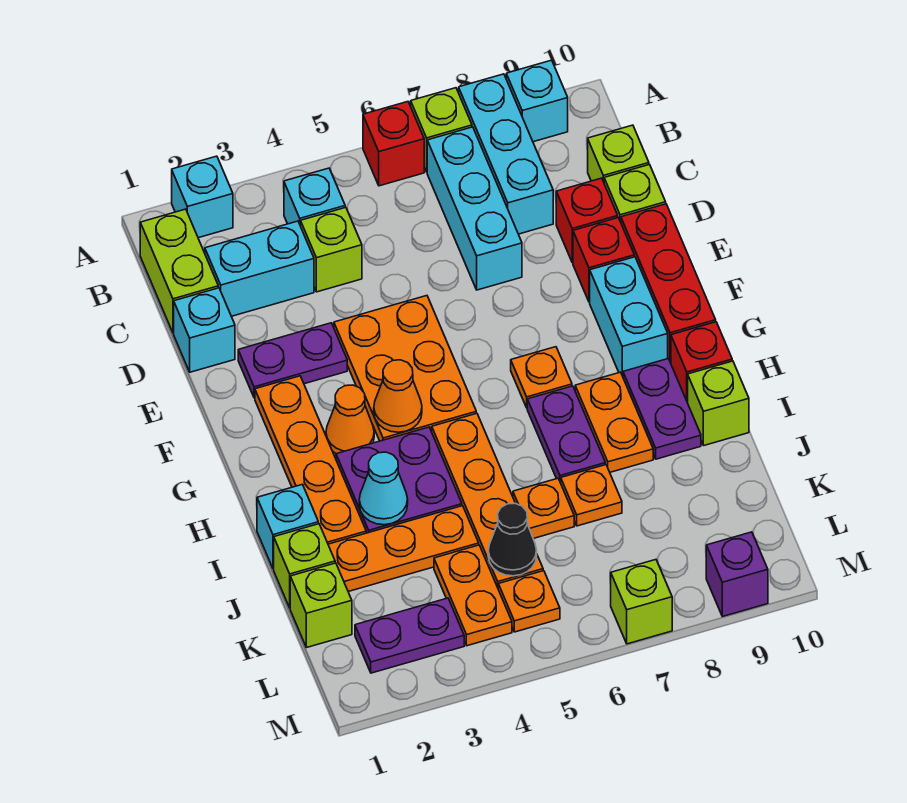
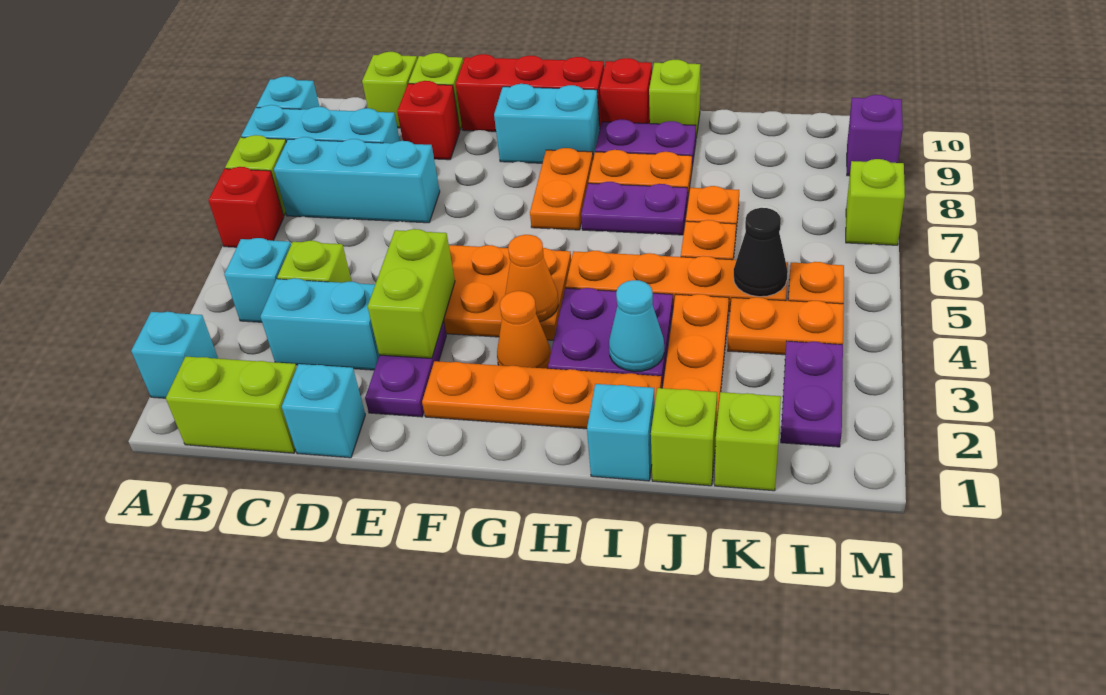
cyan brick C2:C3 level 1 -> cyan brick C3:D3 level 1
none -> lime brick E3:E4 level 2
red brick E9 level 1 -> none
orange plate G7 level 1 -> orange plate G7:G8 level 1

